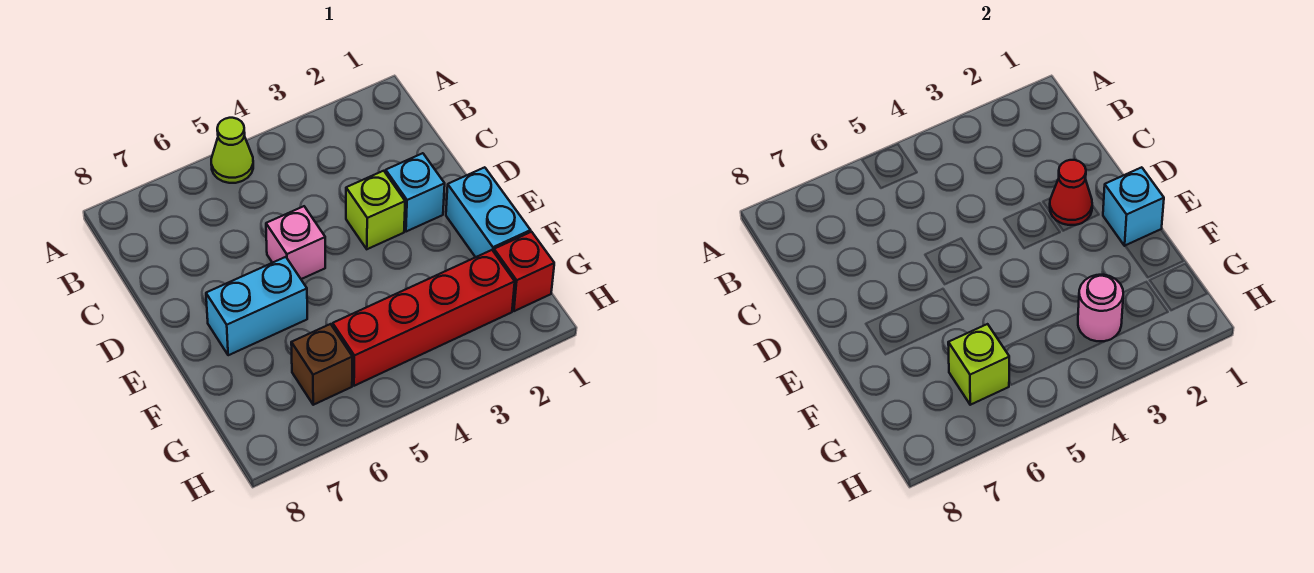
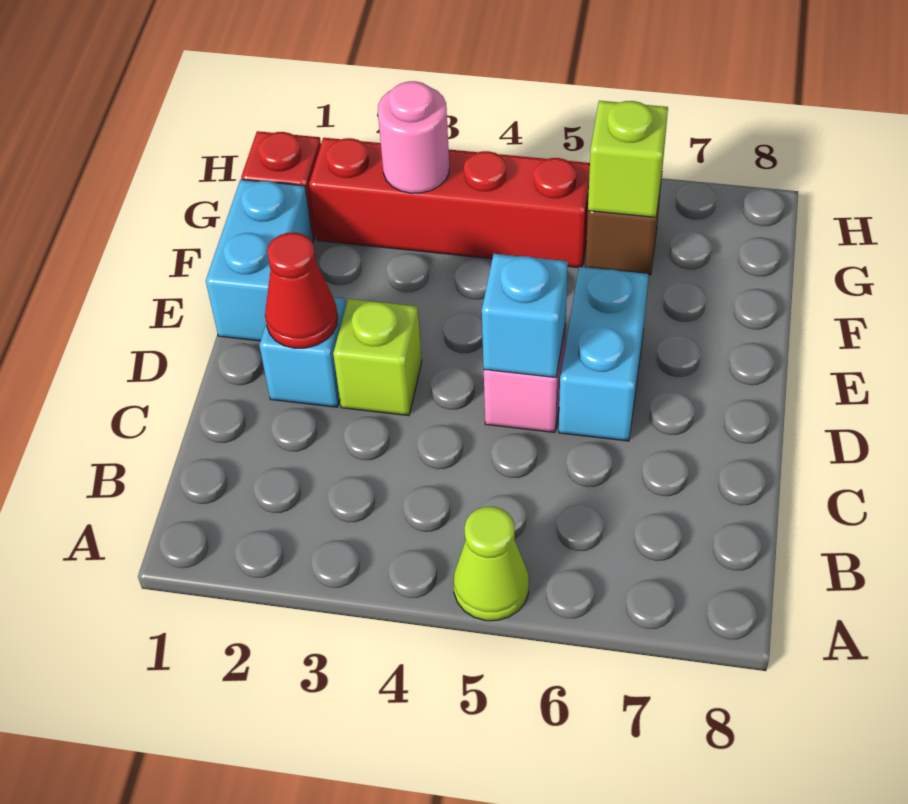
cyan brick E1 level 2 -> cyan brick D5 level 2
cyan brick E6:E7 level 1 -> cyan brick D6:E6 level 1

